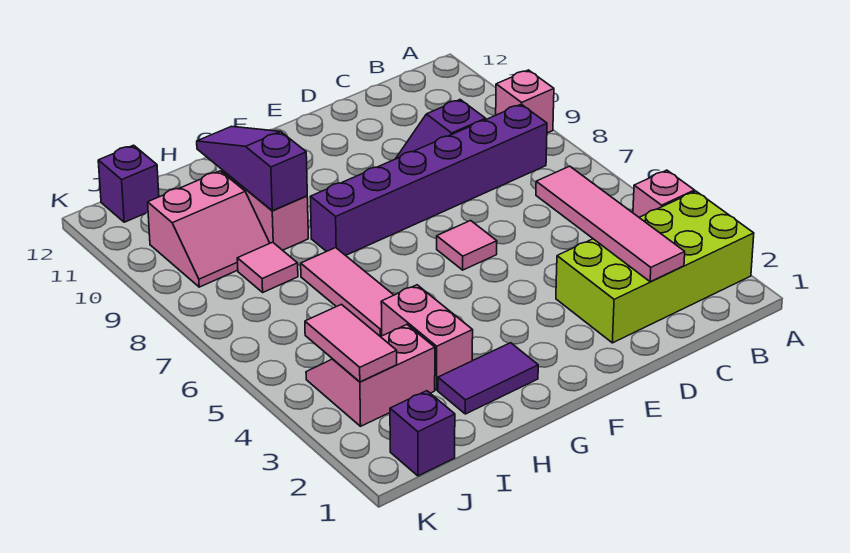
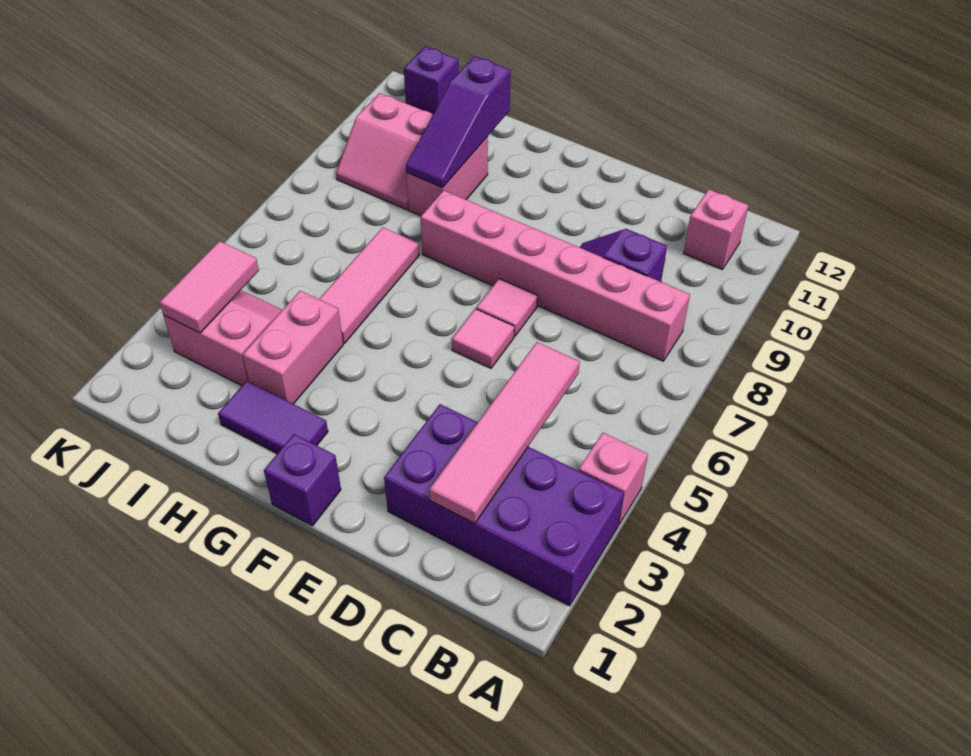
lime brick A2:D3 level 1 -> purple brick A2:D3 level 1
pink brick A9 level 1 -> pink brick B11 level 1
purple brick B8:G8 level 1 -> pink brick B8:G8 level 1
purple slope H9:H11 level 2 top 9 -> purple slope H9:H11 level 2 top 11
pink tile I8 level 1 -> pink tile E7 level 1
purple brick J1 level 1 -> purple brick F1 level 1

